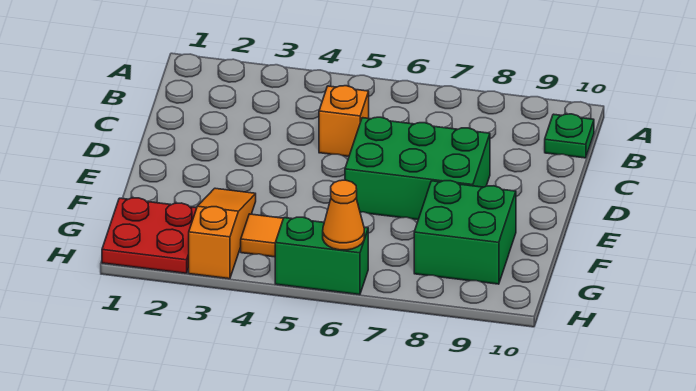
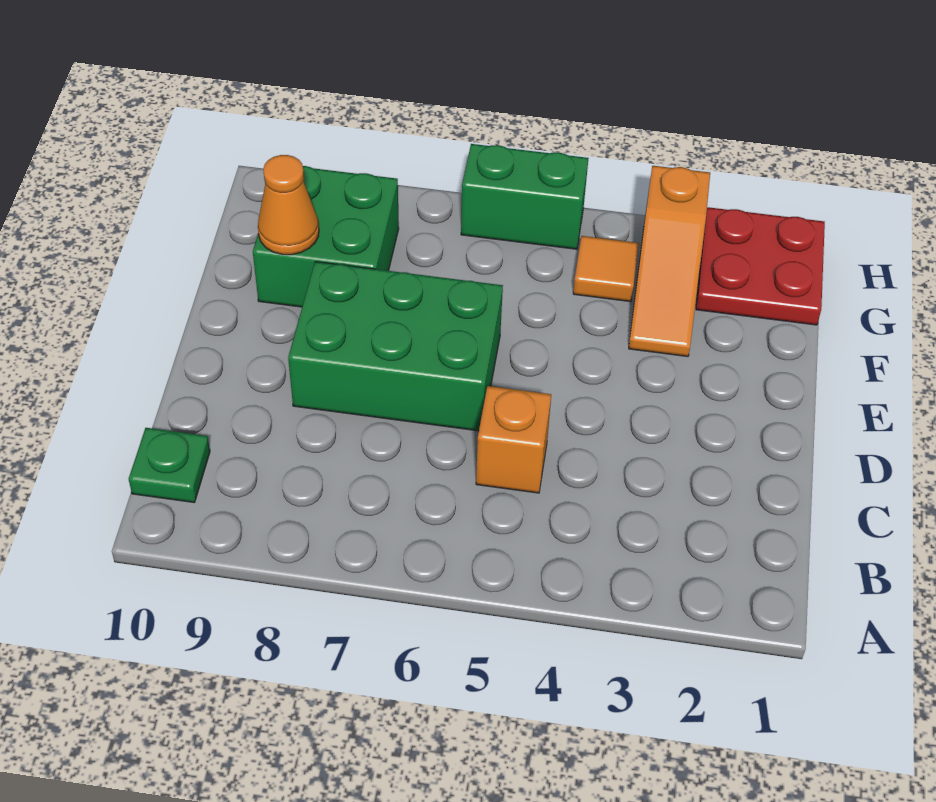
orange cone H6 level 2 -> orange cone F9 level 2

